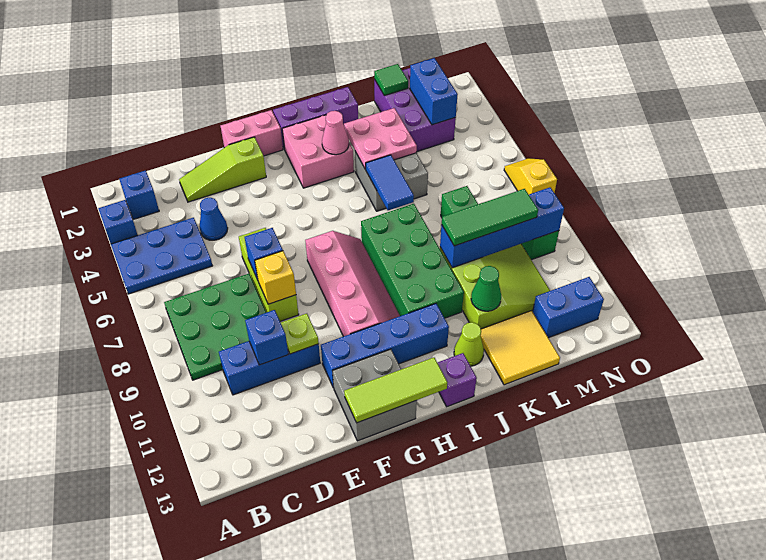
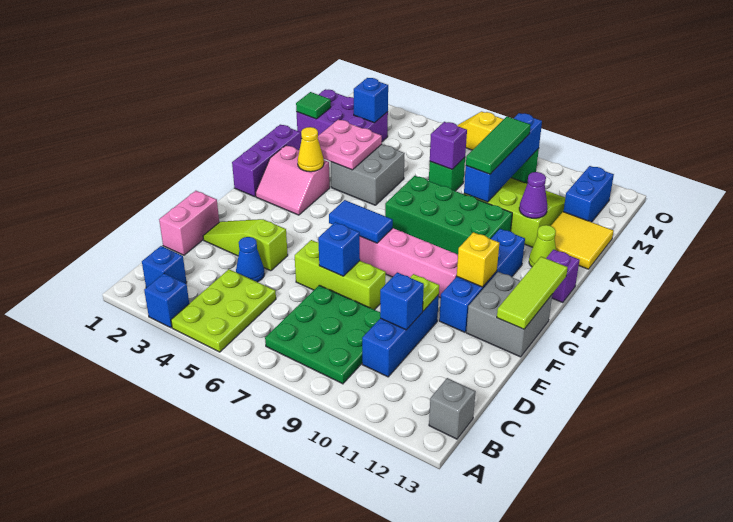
blue plate A4:C5 level 1 -> lime plate A4:C5 level 1
none -> grey brick B13 level 1
lime slope D2:F2 level 1 top F -> lime slope E2:E4 level 1 top 4
yellow brick E8 level 2 -> yellow brick G11 level 2
pink brick F1:G1 level 1 -> pink brick D1:E1 level 1
pink brick H2:I3 level 1 -> pink slope H2:I3 level 1 top I
pink cone I3 level 2 -> yellow cone I3 level 2
blue tile J5:J6 level 2 -> blue tile G6:G7 level 2
green cone K11 level 2 -> purple cone K11 level 2
none -> purple brick L7 level 2
blue brick M2:M3 level 2 -> blue brick M3 level 2

